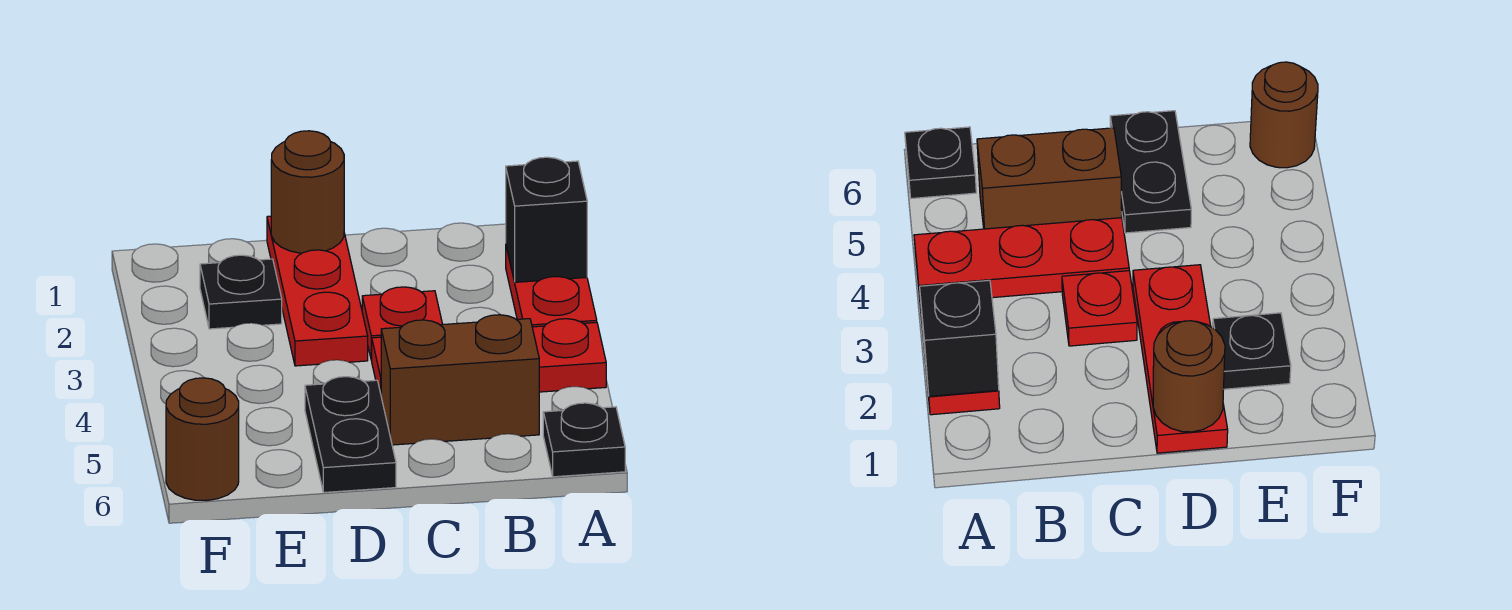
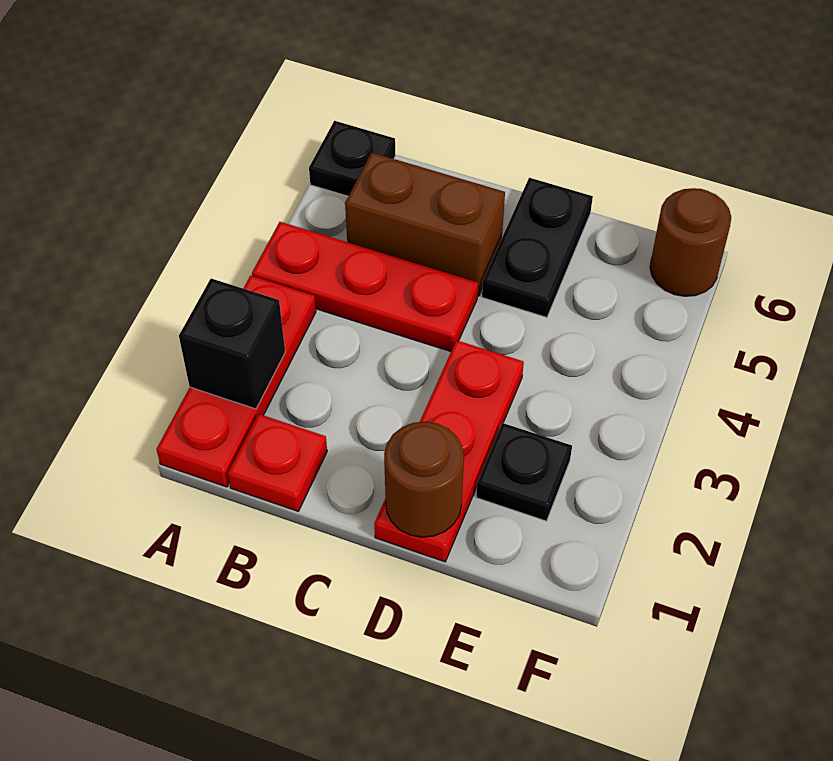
red plate A2:A3 level 1 -> red plate A1:A3 level 1
red plate C3 level 1 -> red plate B1 level 1

